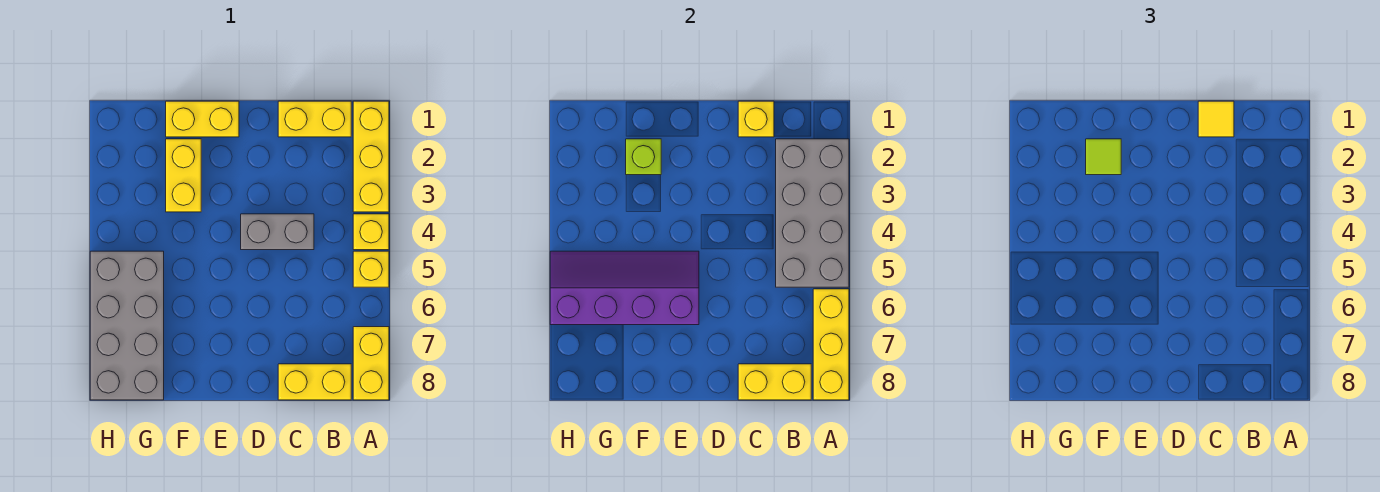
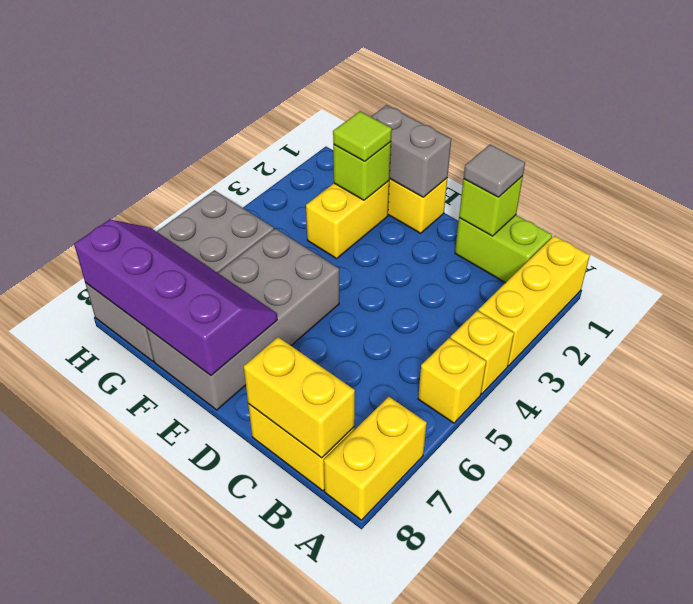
grey brick A2:B5 level 2 -> grey brick E5:F8 level 1
yellow brick A6:A8 level 2 -> none
yellow brick B1:C1 level 1 -> lime brick B1:C1 level 1
yellow brick C1 level 2 -> lime brick C1 level 2
yellow tile C1 level 3 -> grey tile C1 level 3
grey brick C4:D4 level 1 -> grey brick E1:F1 level 2
purple slope E5:H6 level 2 top 6 -> purple slope E7:H8 level 2 top 8

